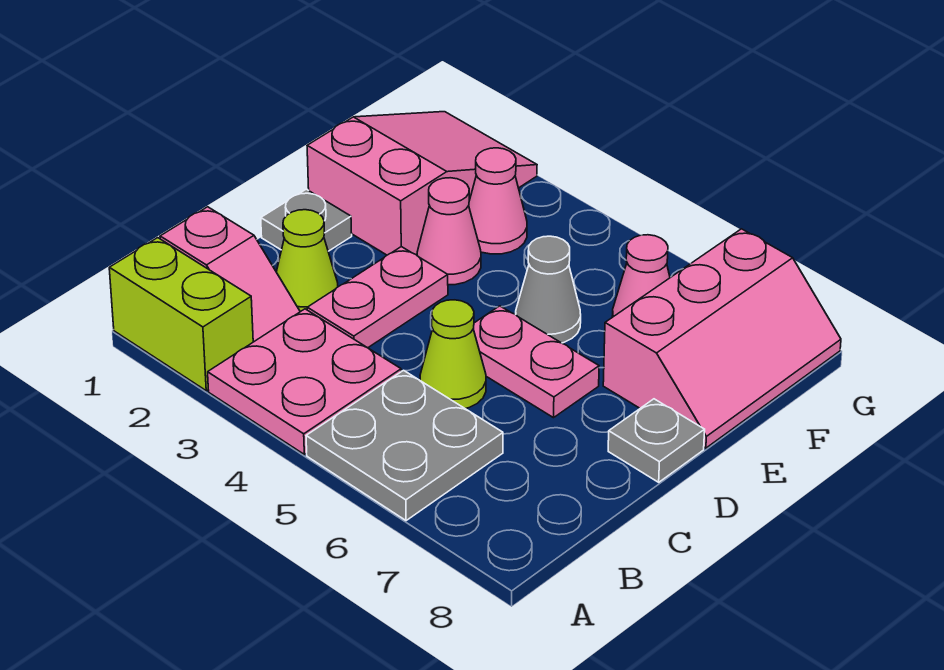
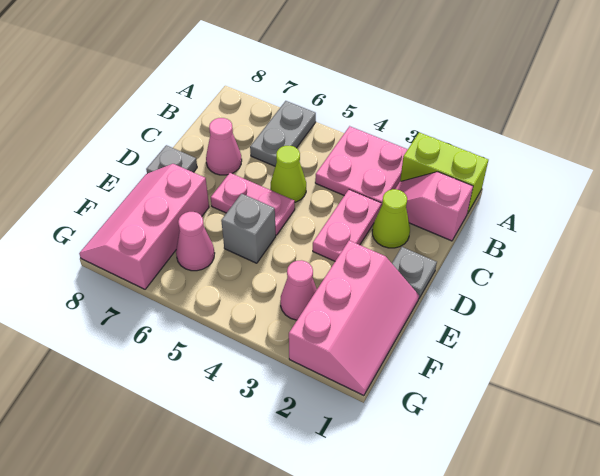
grey plate A5:B6 level 1 -> grey plate A6:B6 level 1
pink slope E1:G2 level 1 top E -> pink slope E1:G2 level 1 top 2
pink cone E3 level 1 -> pink cone C7 level 1
grey cone E5 level 1 -> grey brick E5 level 1

